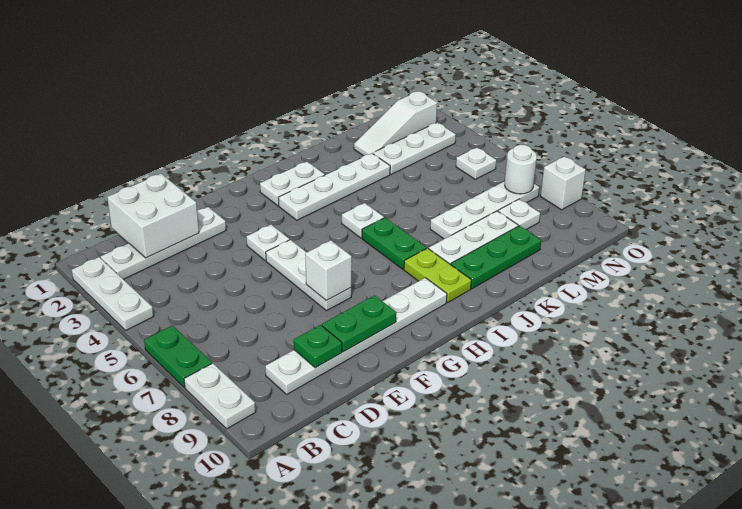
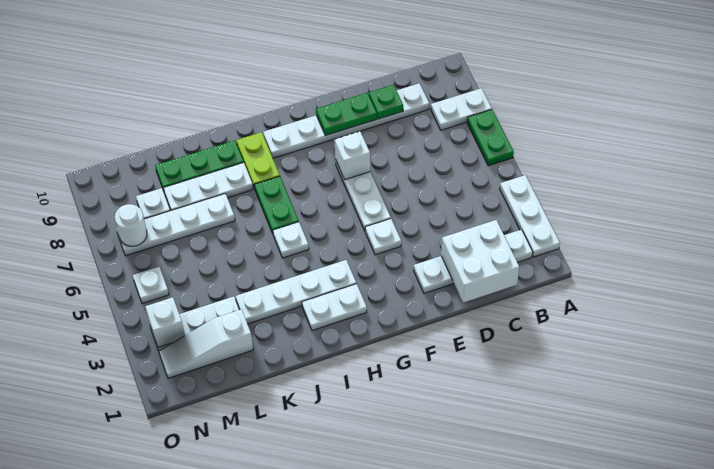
white plate A8:A9 level 1 -> white plate A8:B8 level 1
white slope L2:N2 level 1 top N -> white slope L2:N2 level 1 top L
white brick O8 level 1 -> white brick N3 level 2

